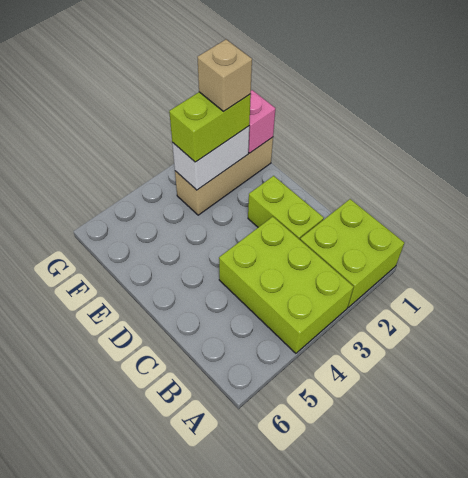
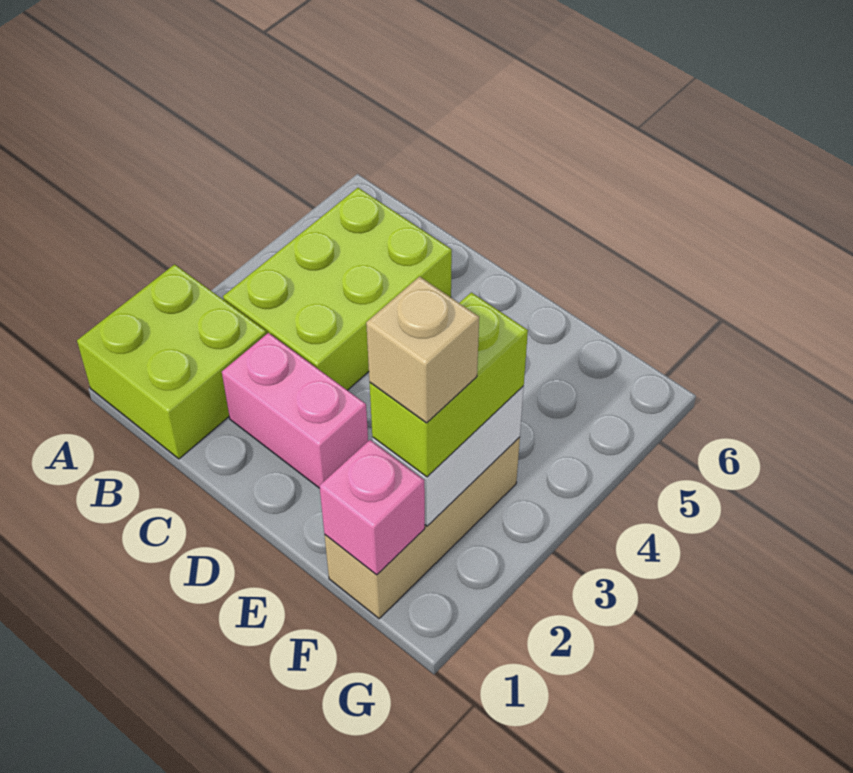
lime brick A3:C4 level 1 -> lime brick B3:C5 level 1
lime brick C2:D2 level 1 -> pink brick C2:D2 level 1

